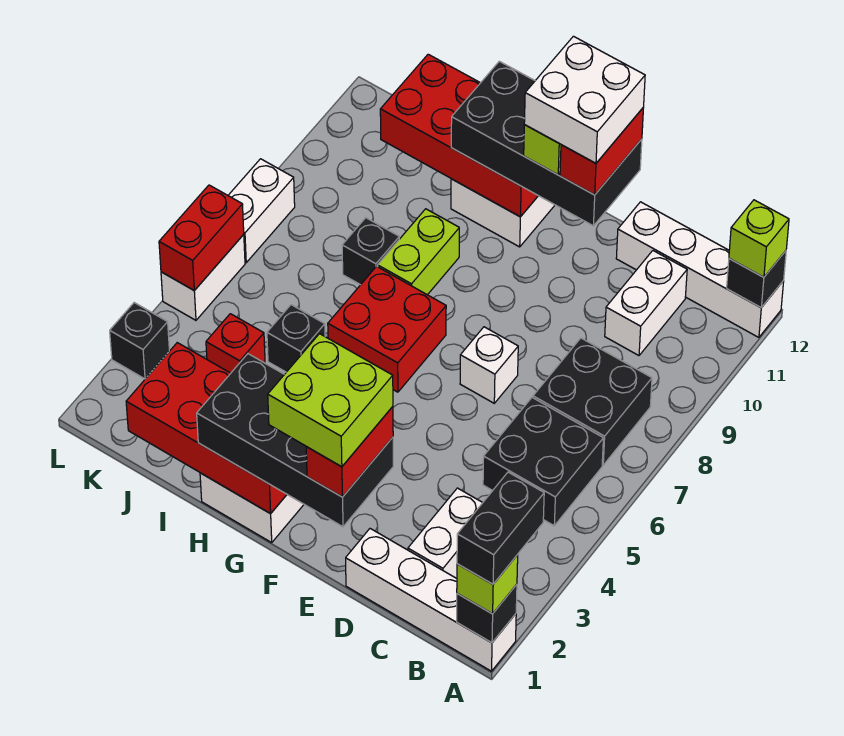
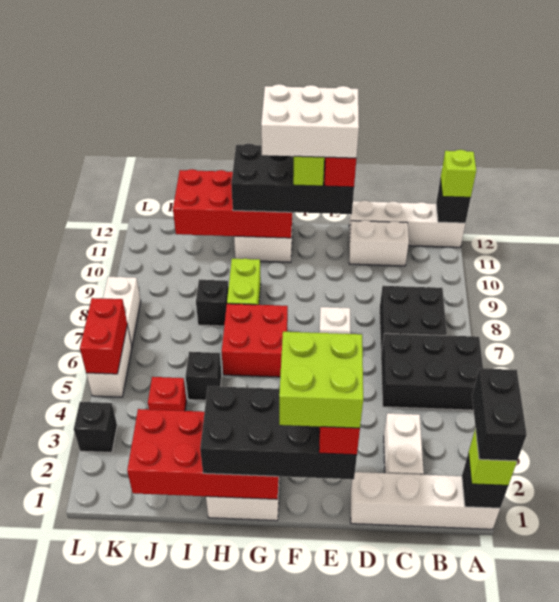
black brick B5:C6 level 1 -> black brick A5:C6 level 1
white brick C10:C11 level 1 -> white brick C11:D11 level 1
white brick E11:F12 level 5 -> white brick E11:G12 level 5

